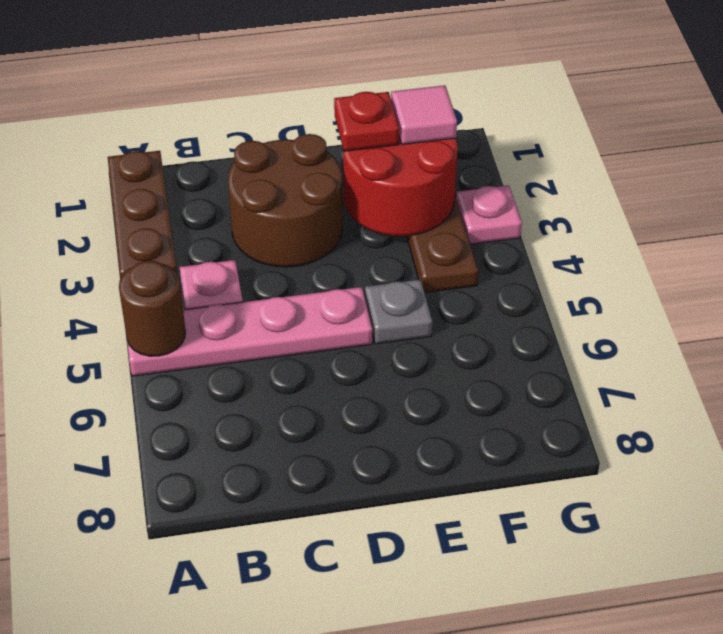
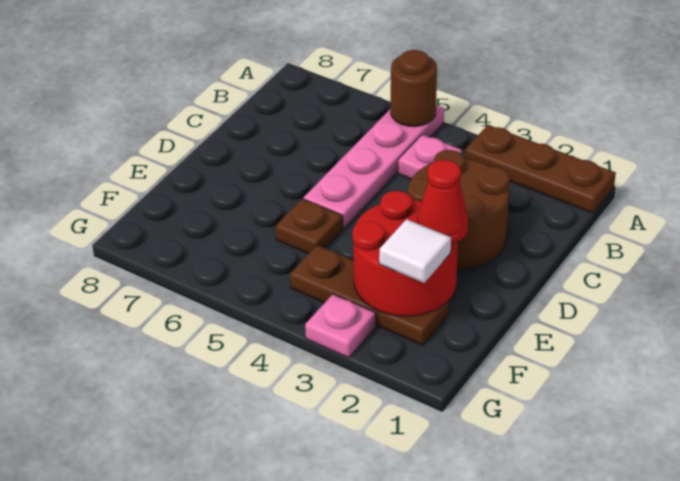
red plate E2 level 3 -> red cone E2 level 3
grey plate E5 level 1 -> brown plate E5 level 1
pink tile F2 level 3 -> white tile F2 level 3

